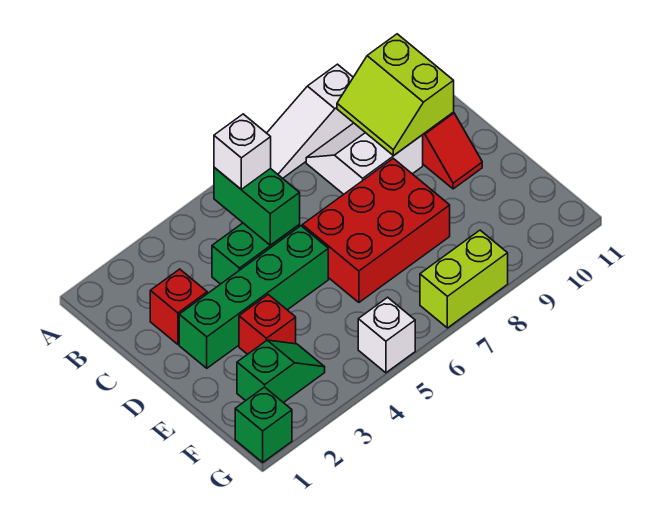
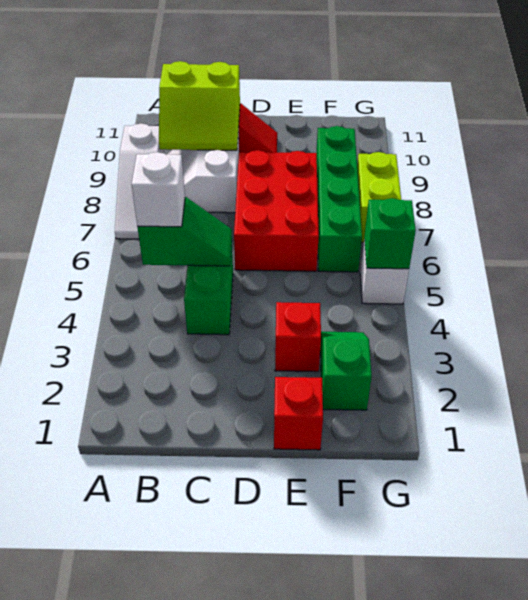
green brick B5:C5 level 2 -> green slope B5:C5 level 2 top B
red brick C2 level 1 -> red brick E1 level 1
green brick D2:D5 level 1 -> green brick F6:F9 level 1
green brick G1 level 1 -> green brick G5 level 2

